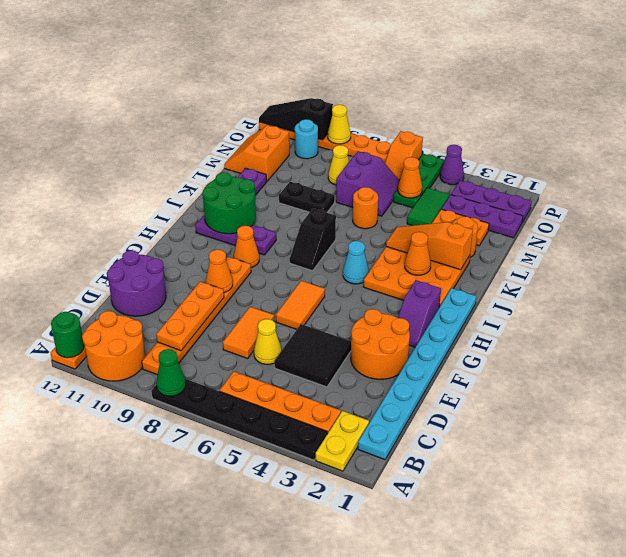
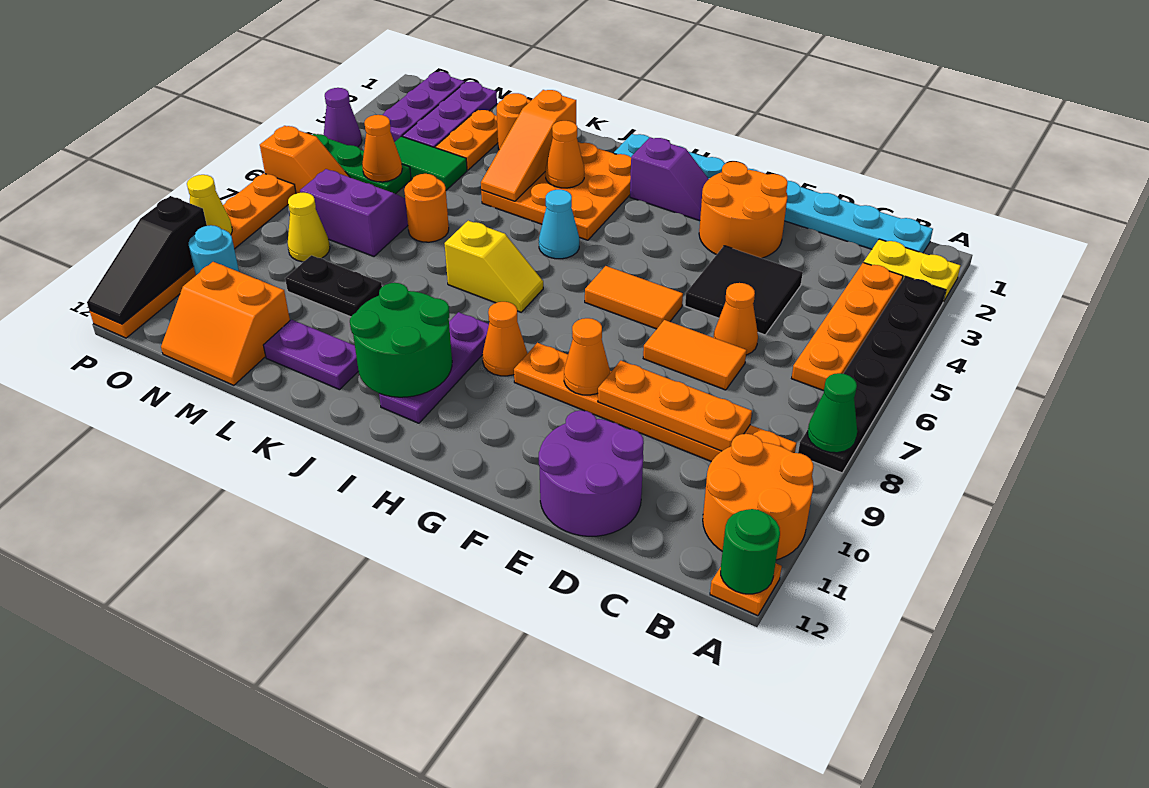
yellow cone D6 level 1 -> orange cone D6 level 1
black slope I7:J7 level 1 top J -> yellow slope I7:J7 level 1 top J
black plate L8:L9 level 1 -> black plate L9:M9 level 1

